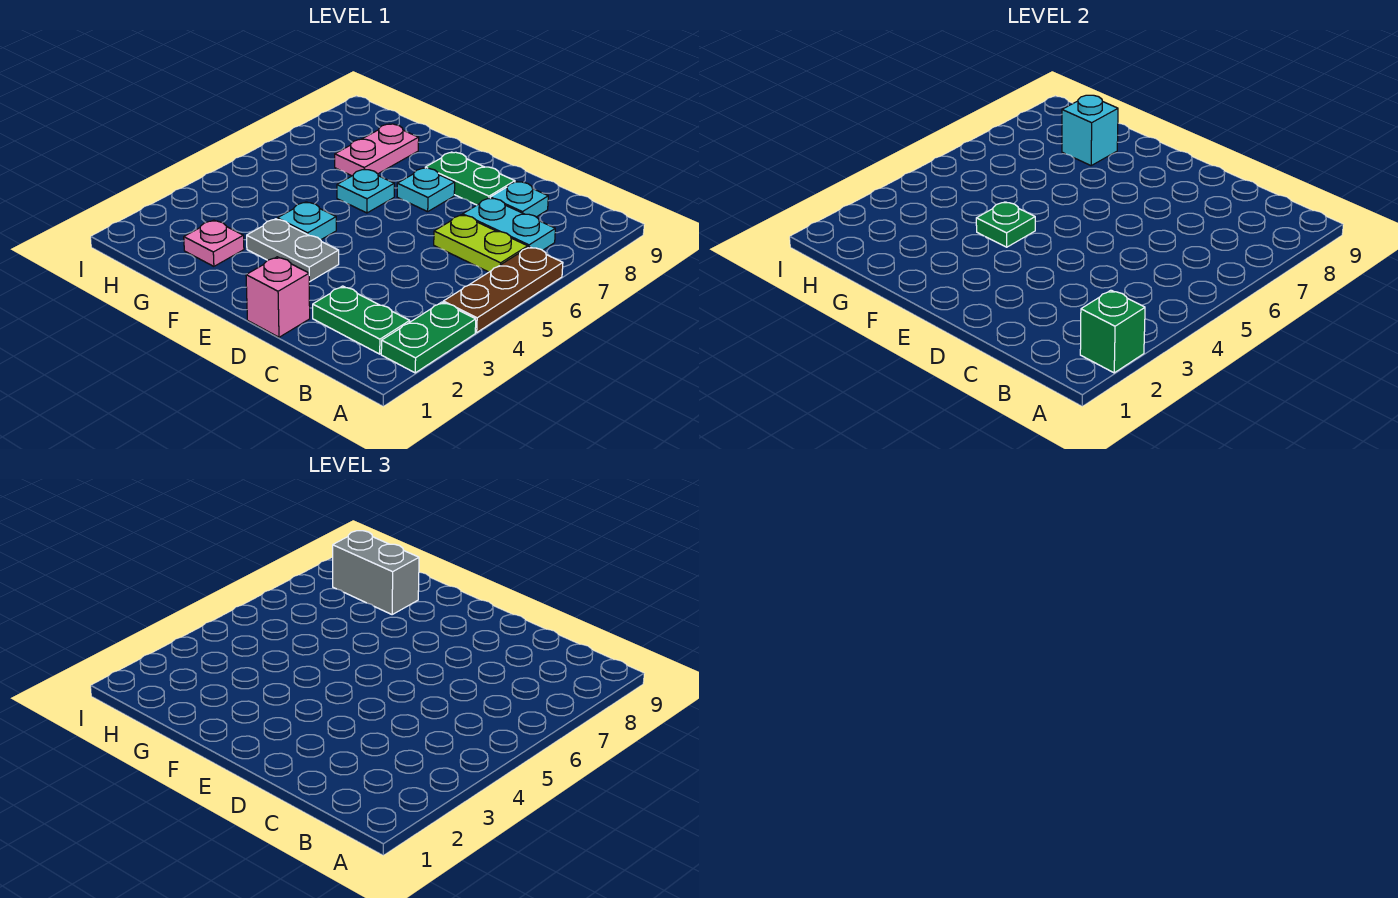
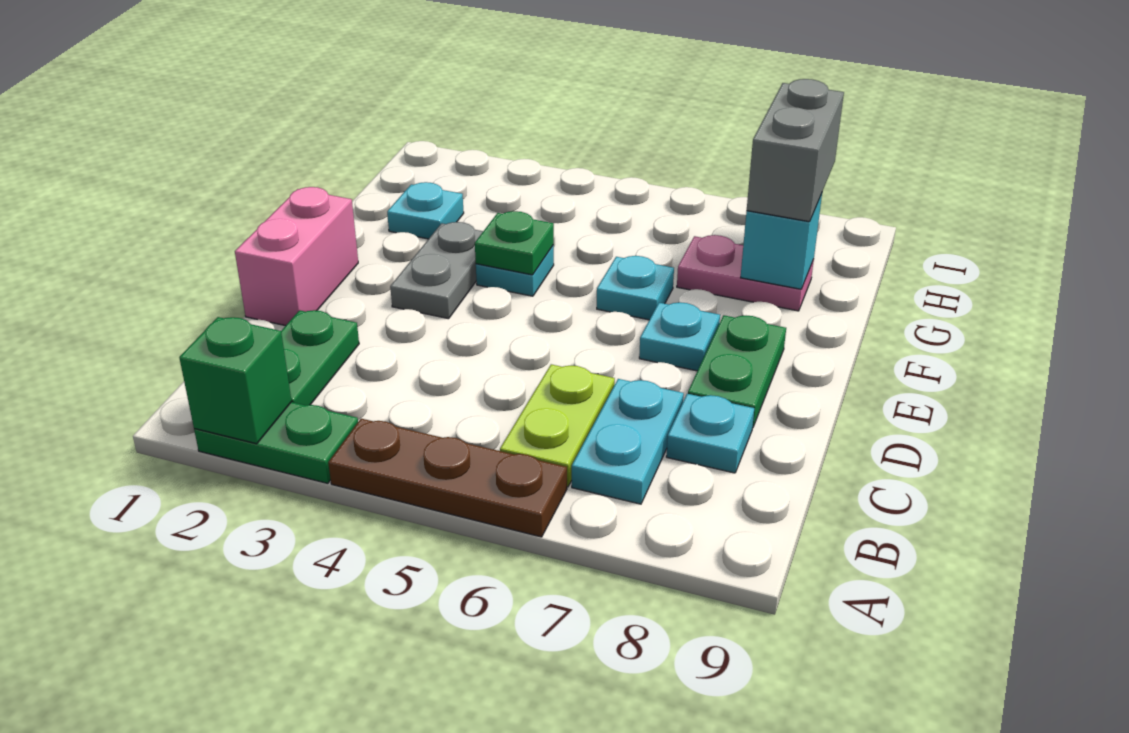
pink brick D1 level 1 -> pink brick D1:E1 level 1
pink plate G2 level 1 -> cyan plate G2 level 1

